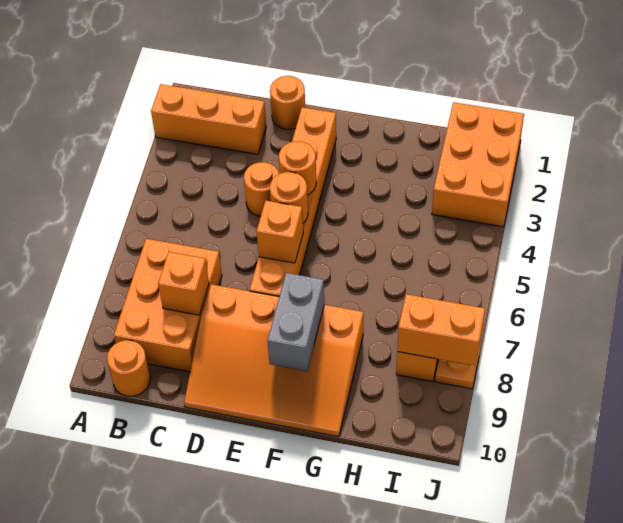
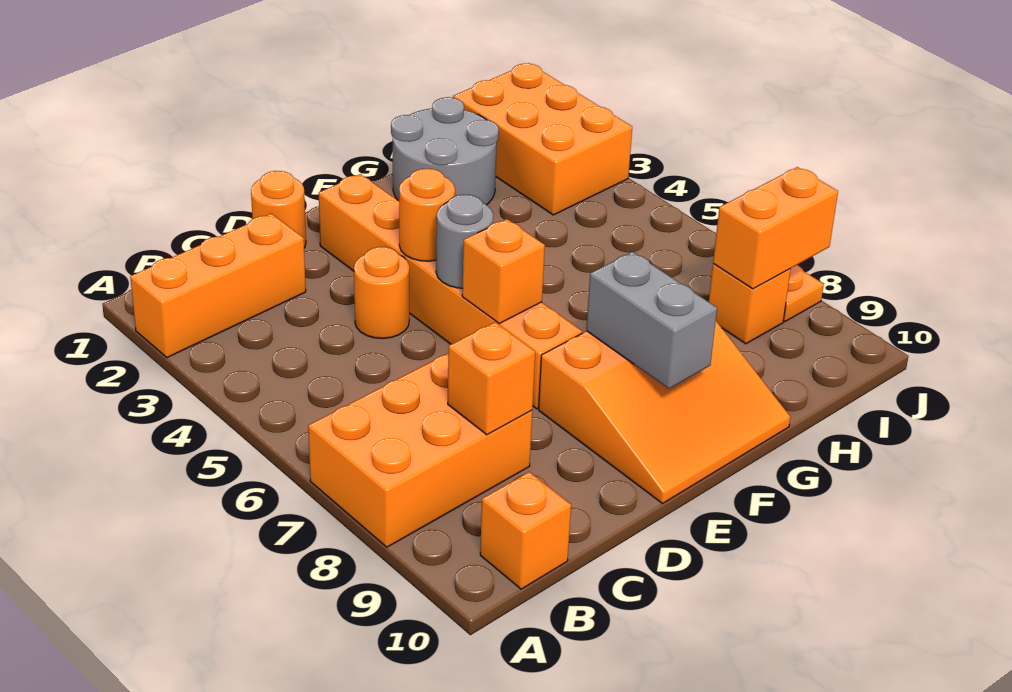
orange brick B7:C9 level 1 -> orange brick A7:C8 level 1
orange round brick B10 level 1 -> orange brick B10 level 1
orange slope D8:G10 level 1 top 8 -> orange slope E8:G10 level 1 top 8
orange round brick E5 level 2 -> grey round brick E5 level 2
none -> grey round brick G1:H2 level 1

